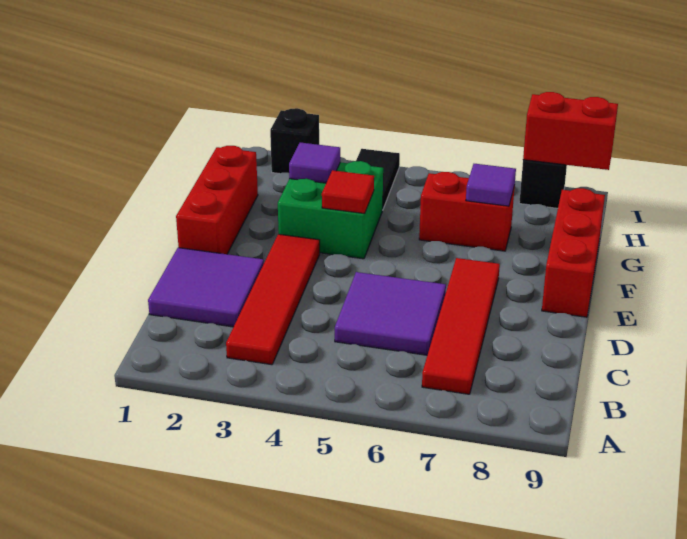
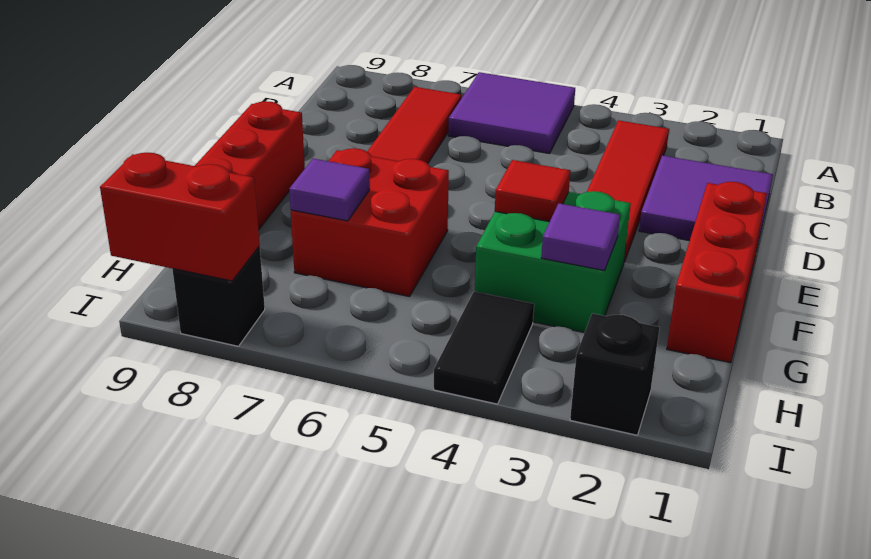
purple tile C5:D6 level 1 -> purple tile A5:B6 level 1
red brick G6:G7 level 1 -> red brick F6:G7 level 1

